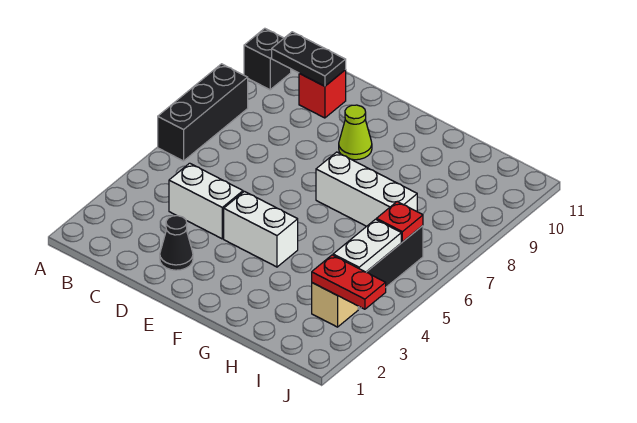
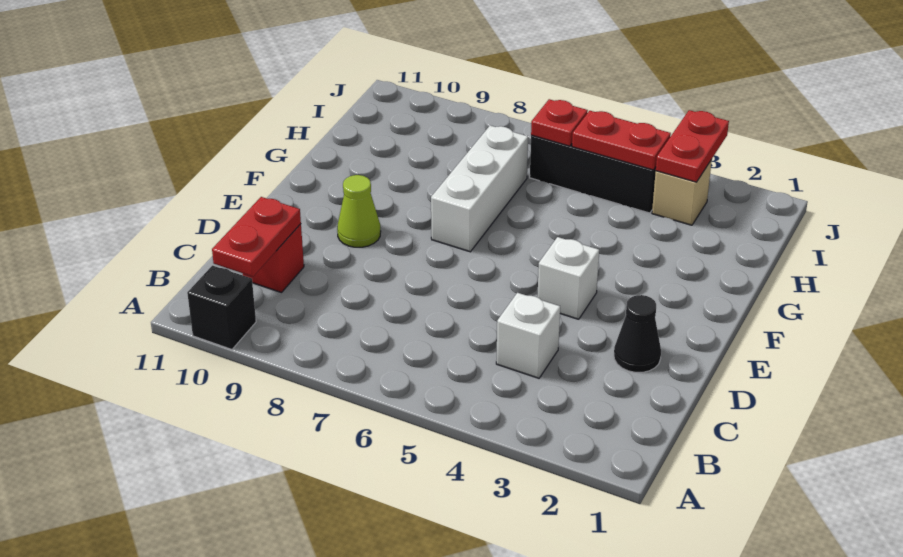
black brick A6:A8 level 1 -> none
black plate B10:C10 level 2 -> red plate B10:C10 level 2
white brick C4:D4 level 1 -> white brick C4 level 1
white brick E4:F4 level 1 -> white brick E4 level 1
white plate I4:I5 level 2 -> red plate I4:I5 level 2

